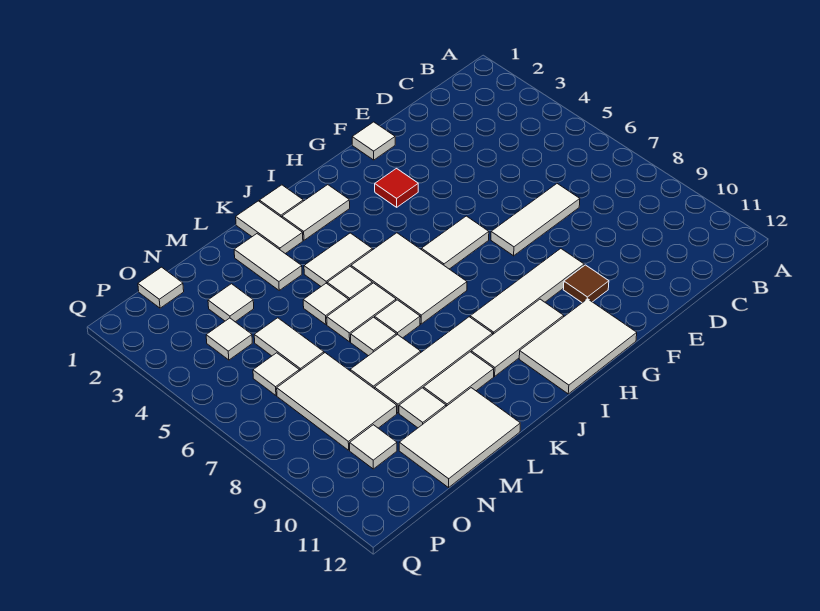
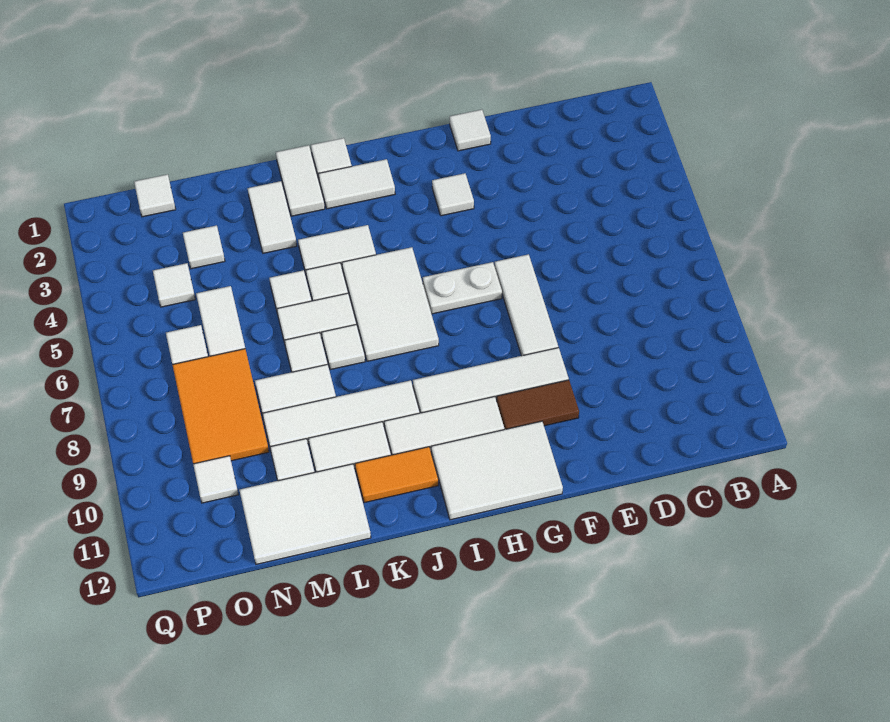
white tile D7:F7 level 1 -> white tile F6:F8 level 1
brown tile F10 level 1 -> brown tile F10:G10 level 1
red tile G3 level 1 -> white tile G3 level 1
white tile G6:H6 level 1 -> white plate G6:H6 level 1
none -> orange tile J11:K11 level 1
white tile N7:O9 level 1 -> orange tile N7:O9 level 1

